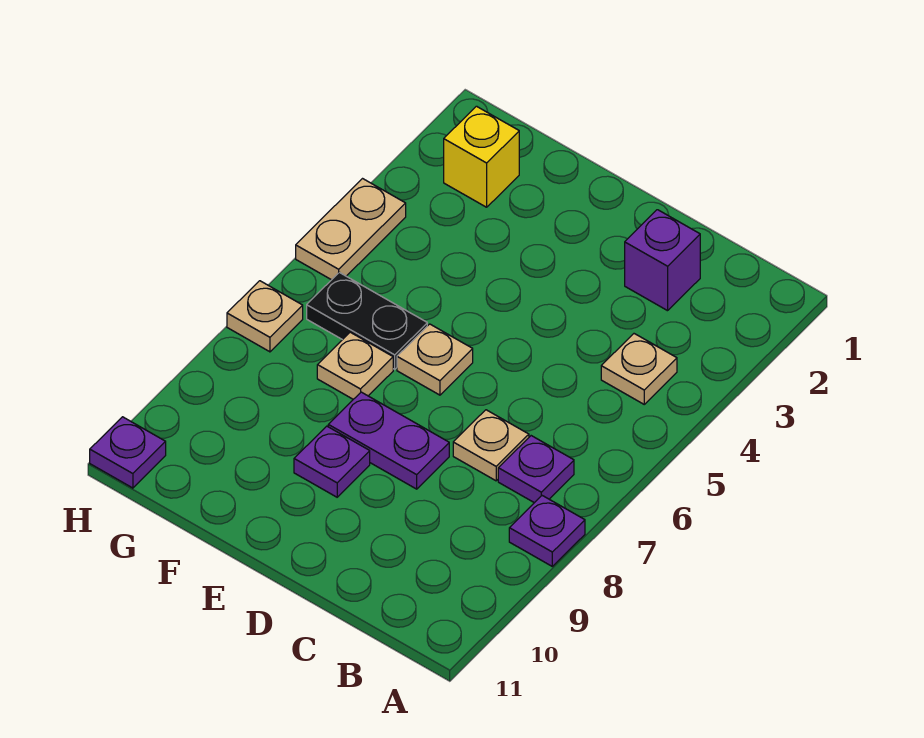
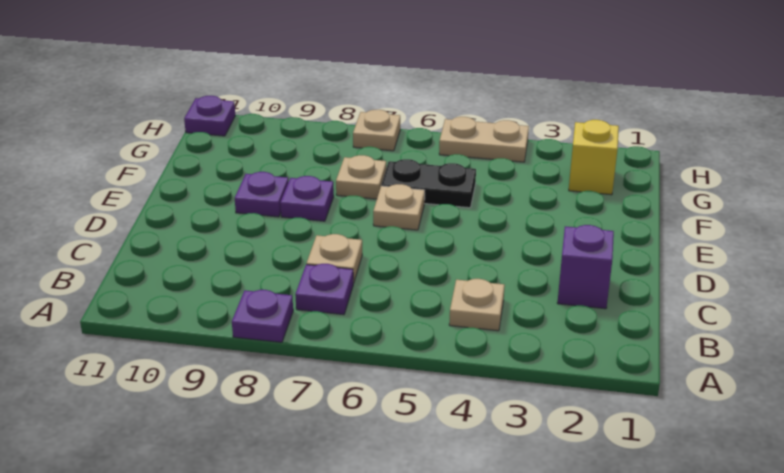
purple plate D8:E8 level 1 -> purple plate E8 level 1
black plate F6:G6 level 1 -> black plate F5:F6 level 1

